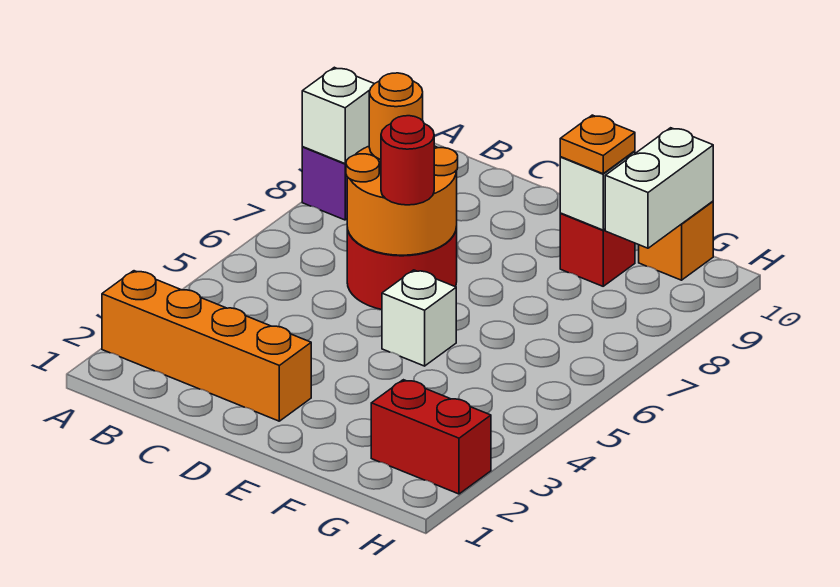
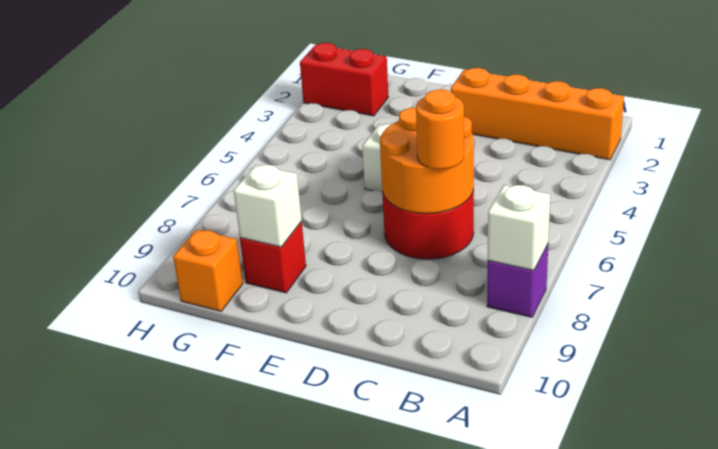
red round brick D6 level 3 -> none
orange plate F9 level 3 -> none
white brick G9:G10 level 2 -> none

